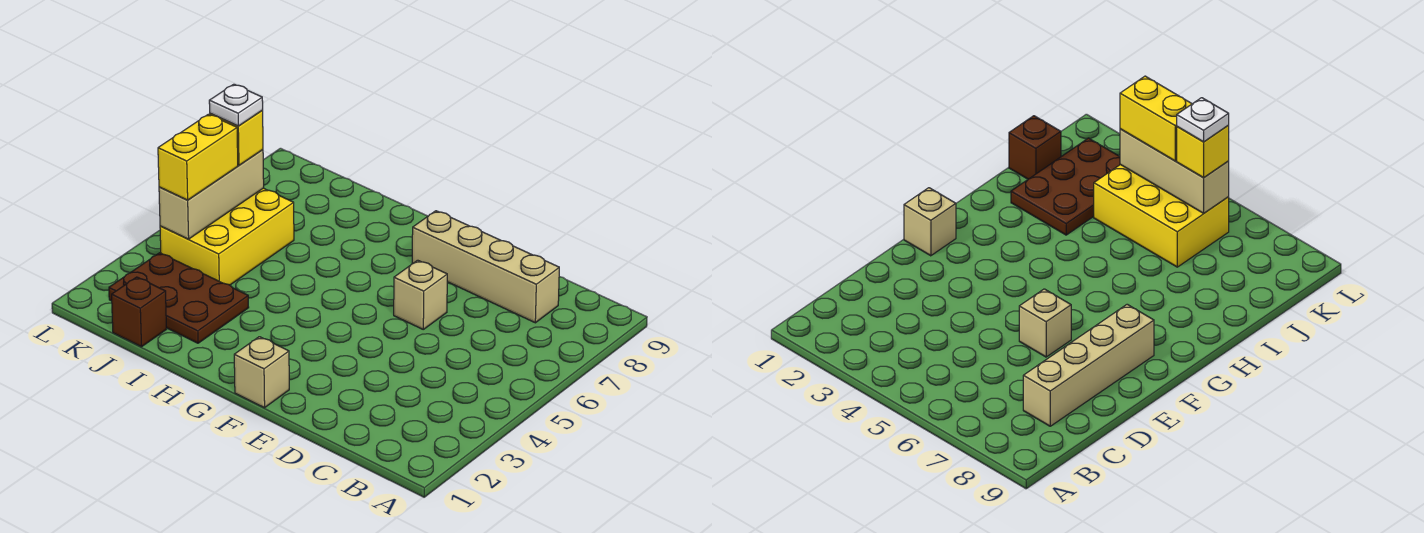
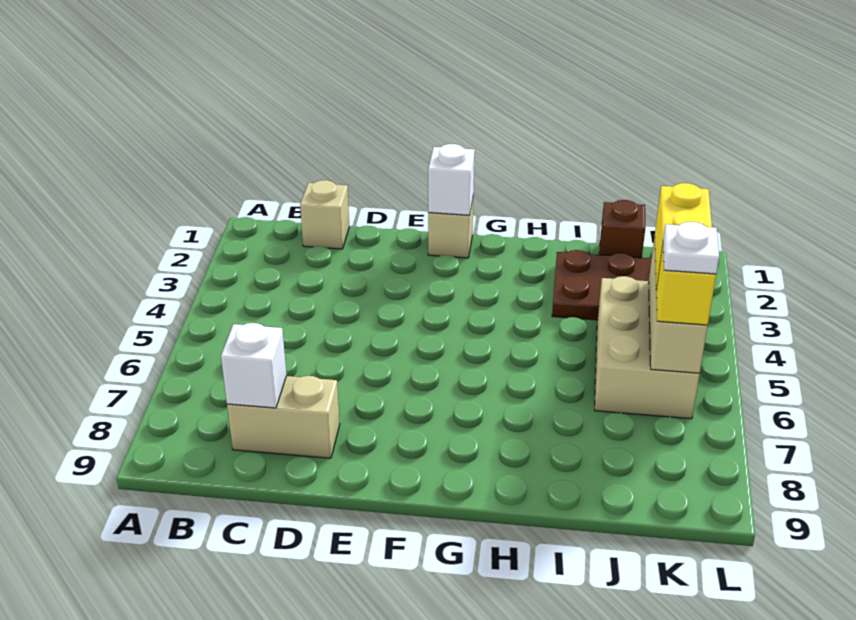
tan brick C8:F8 level 1 -> tan brick C8:D8 level 1
none -> white brick C8 level 2
tan brick E6 level 1 -> tan brick C1 level 1
none -> white brick F1 level 2
yellow brick J4:K6 level 1 -> tan brick J4:K6 level 1

